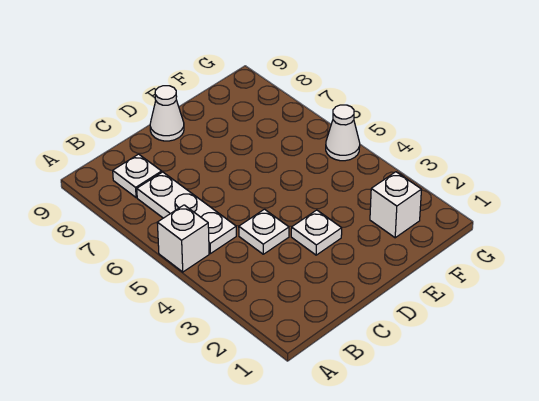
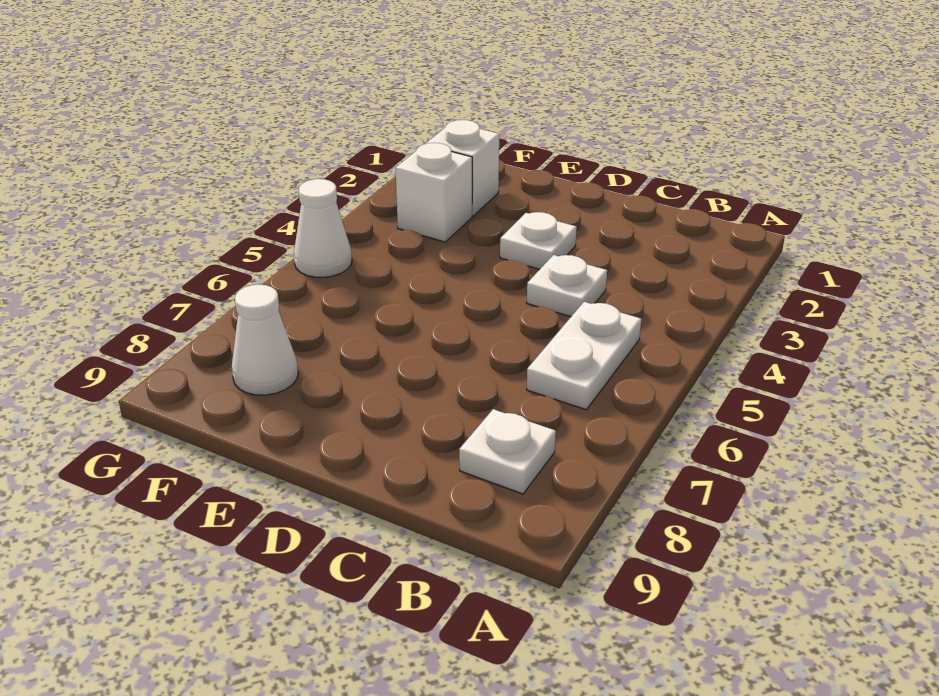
white brick A5 level 1 -> white brick F3 level 1
white plate B5:B7 level 1 -> white plate B5:B6 level 1
white cone D9 level 1 -> white cone F8 level 1

